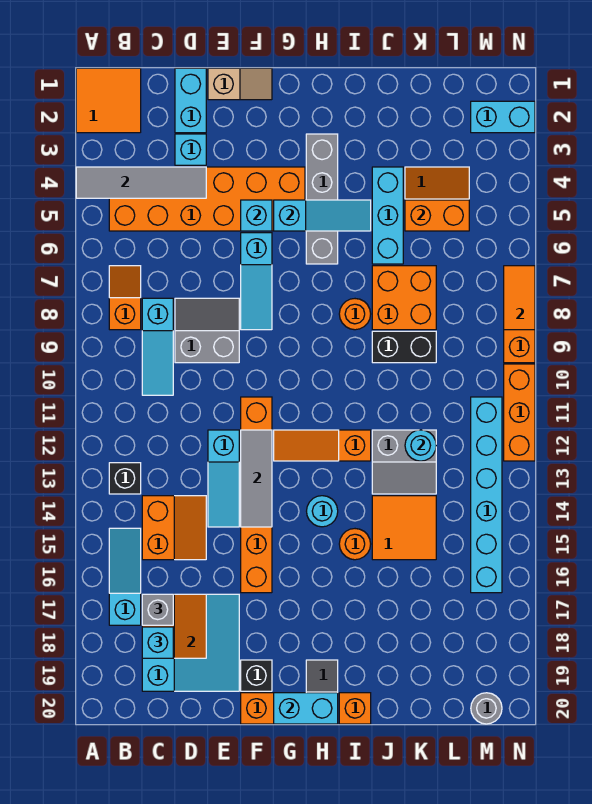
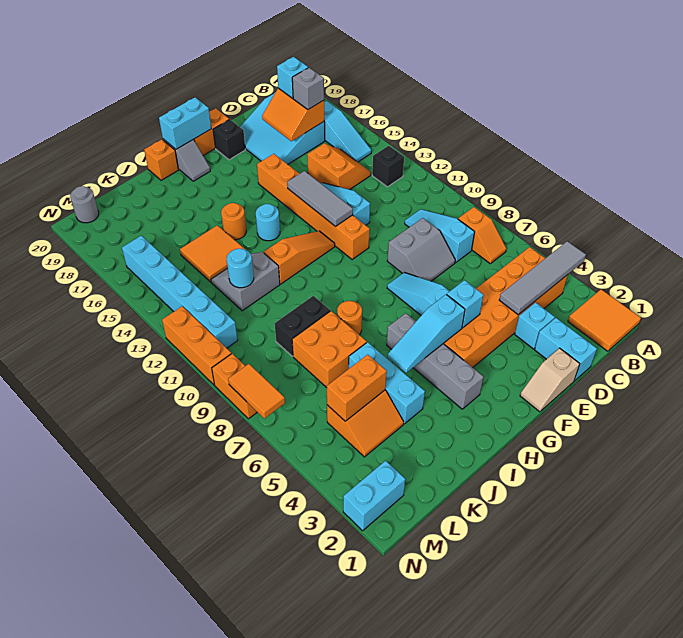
orange slope C14:D15 level 1 top C -> orange slope C14:D15 level 1 top D

